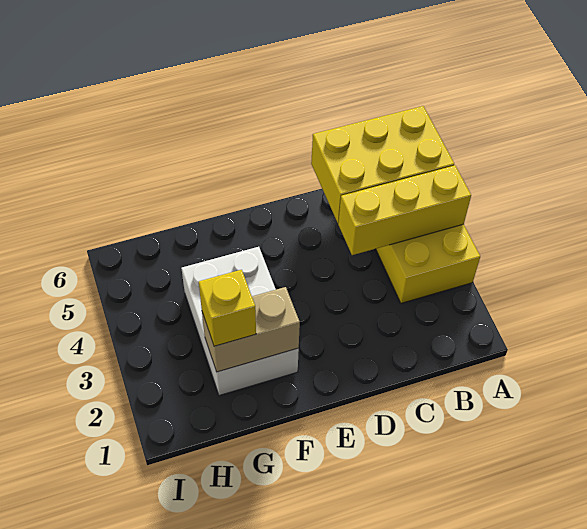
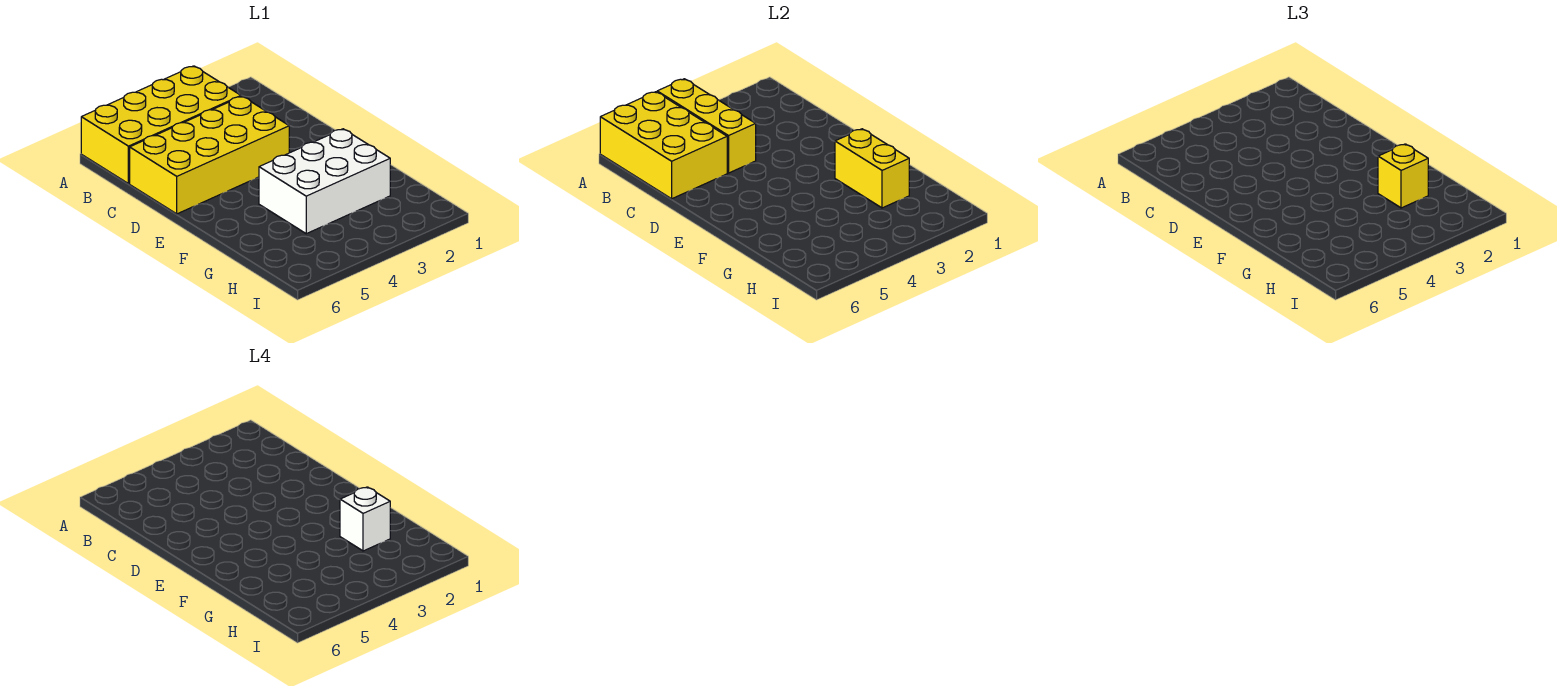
none -> yellow brick C3:D6 level 1
tan brick F2:G2 level 2 -> yellow brick F2:G2 level 2
none -> white brick G2 level 4

